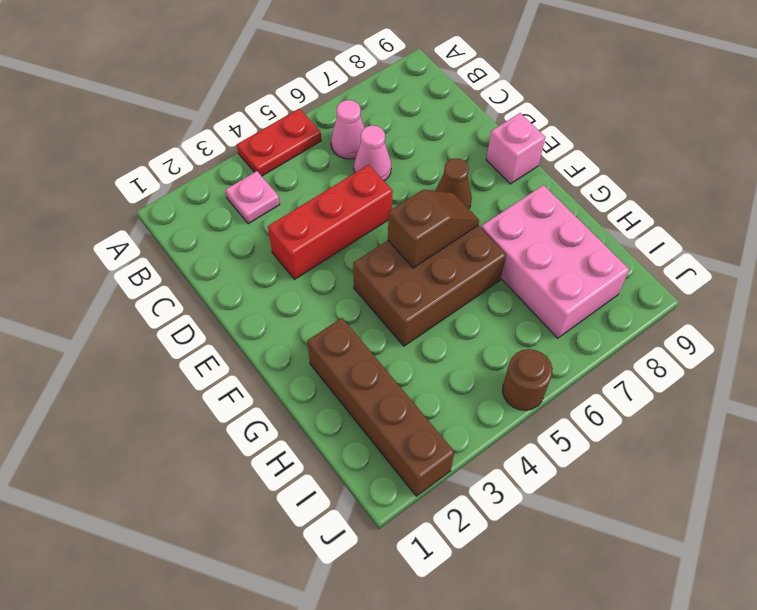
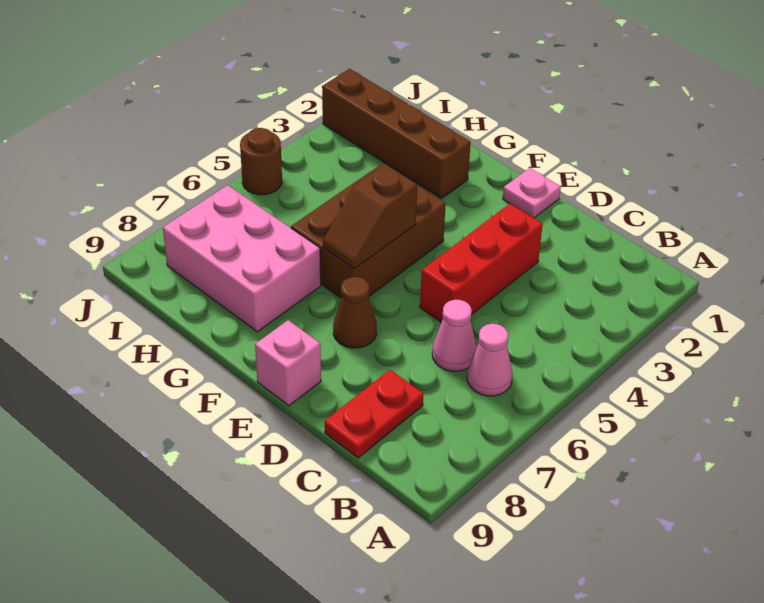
red plate A4:A5 level 1 -> red plate C8:C9 level 1
pink plate B3 level 1 -> pink plate E1 level 1

